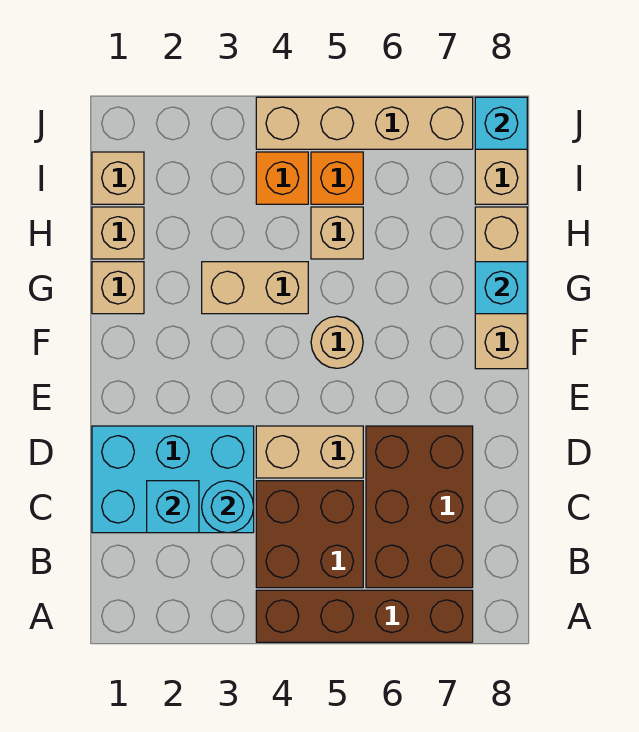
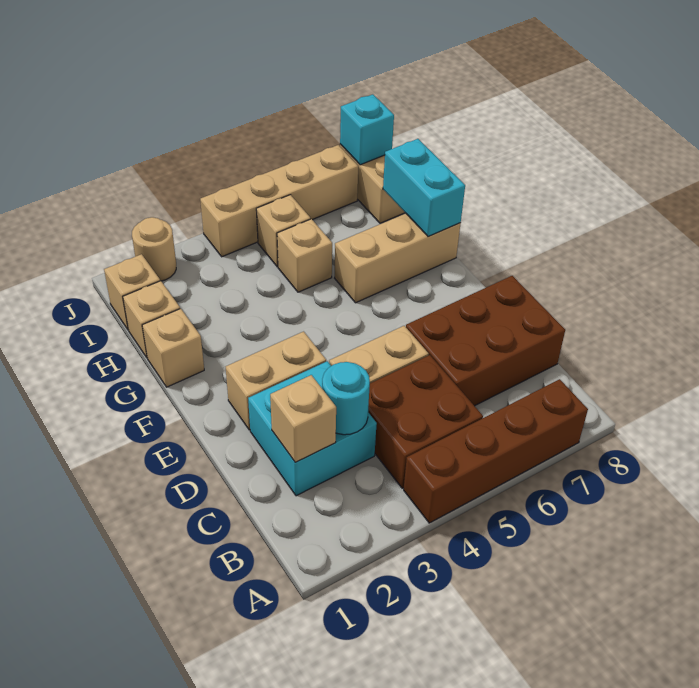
brown brick B6:D7 level 1 -> brown brick C6:D8 level 1
cyan brick C1:D3 level 1 -> cyan brick C2:D3 level 1
cyan brick C2 level 2 -> tan brick C2 level 2
tan round brick F5 level 1 -> tan round brick J2 level 1
tan brick F8:H8 level 1 -> tan brick G6:G8 level 1
tan brick G3:G4 level 1 -> tan brick E2:E3 level 1
cyan brick G8 level 2 -> cyan brick G8:H8 level 2
orange brick I4 level 1 -> none
orange brick I5 level 1 -> tan brick I5 level 1

